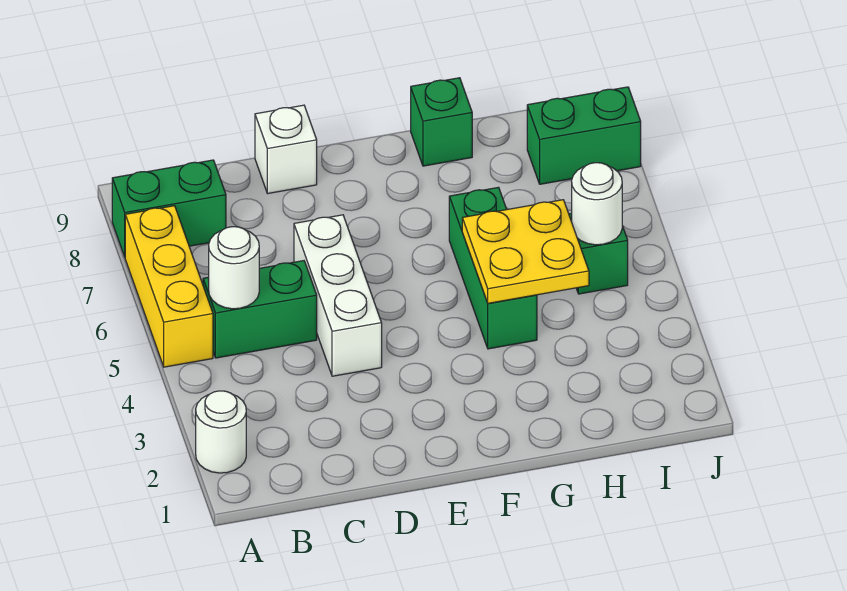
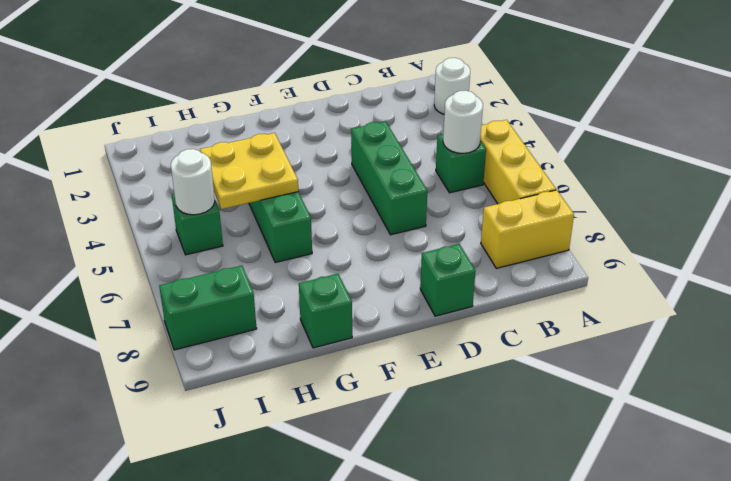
green brick A8:B8 level 1 -> yellow brick A8:B8 level 1
green brick B5:C5 level 1 -> green brick B5 level 1
white brick D4:D6 level 1 -> green brick D4:D6 level 1
white brick D9 level 1 -> green brick D9 level 1

